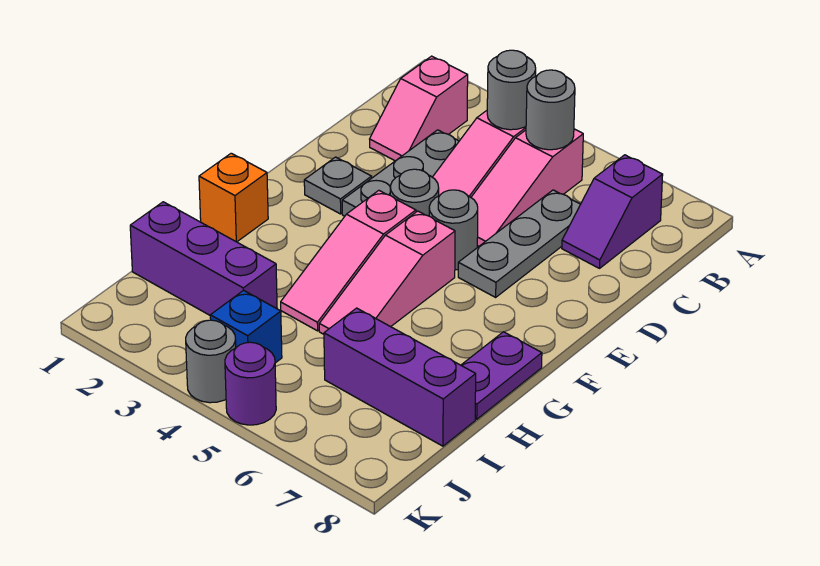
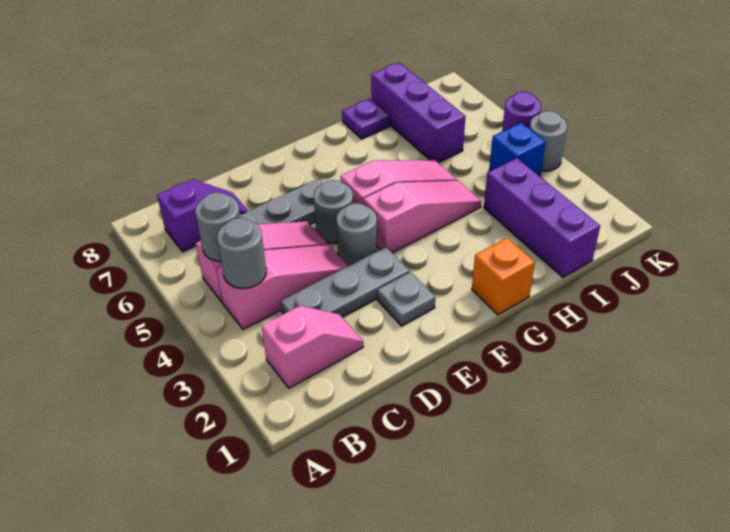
purple plate G8:H8 level 1 -> purple plate H8 level 1

